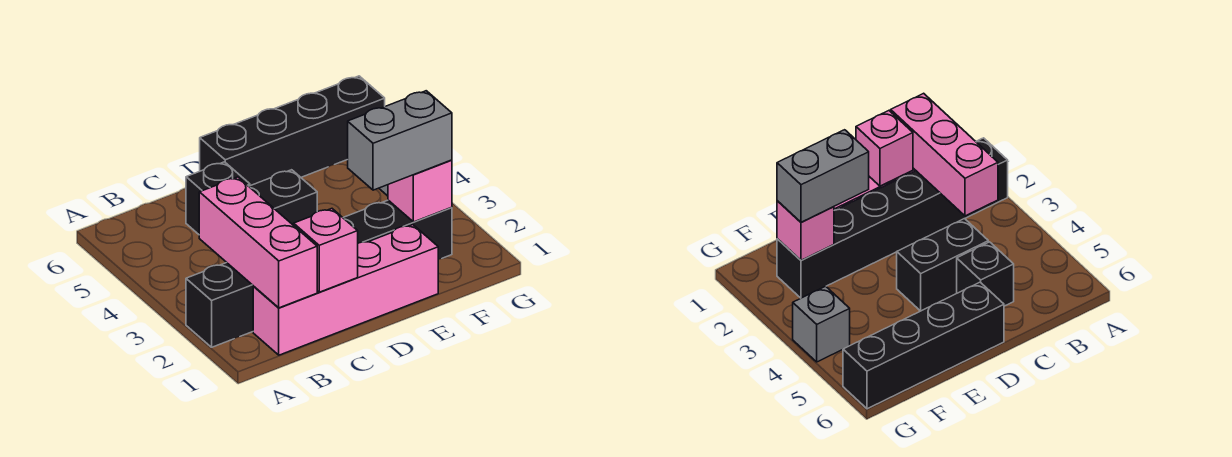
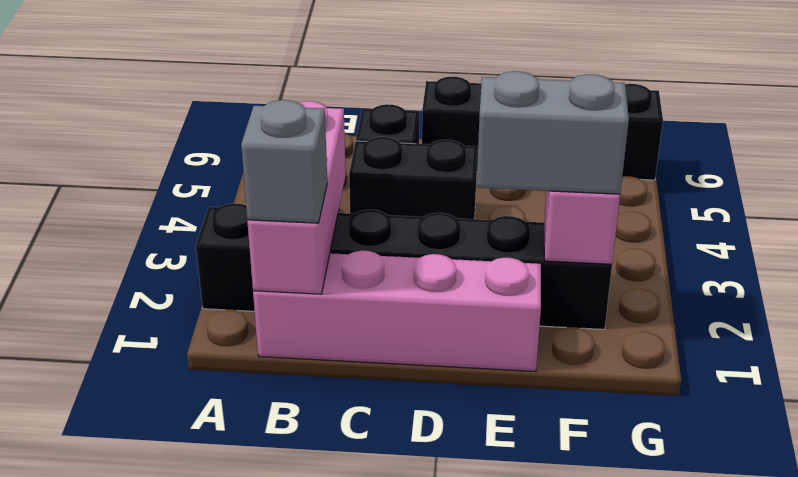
pink brick C1 level 2 -> none
grey brick G4 level 1 -> grey brick B1 level 3

